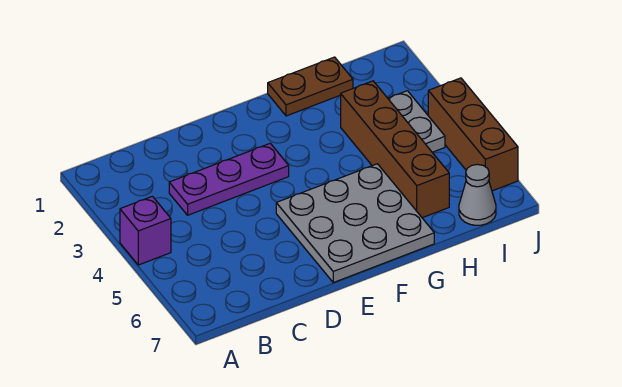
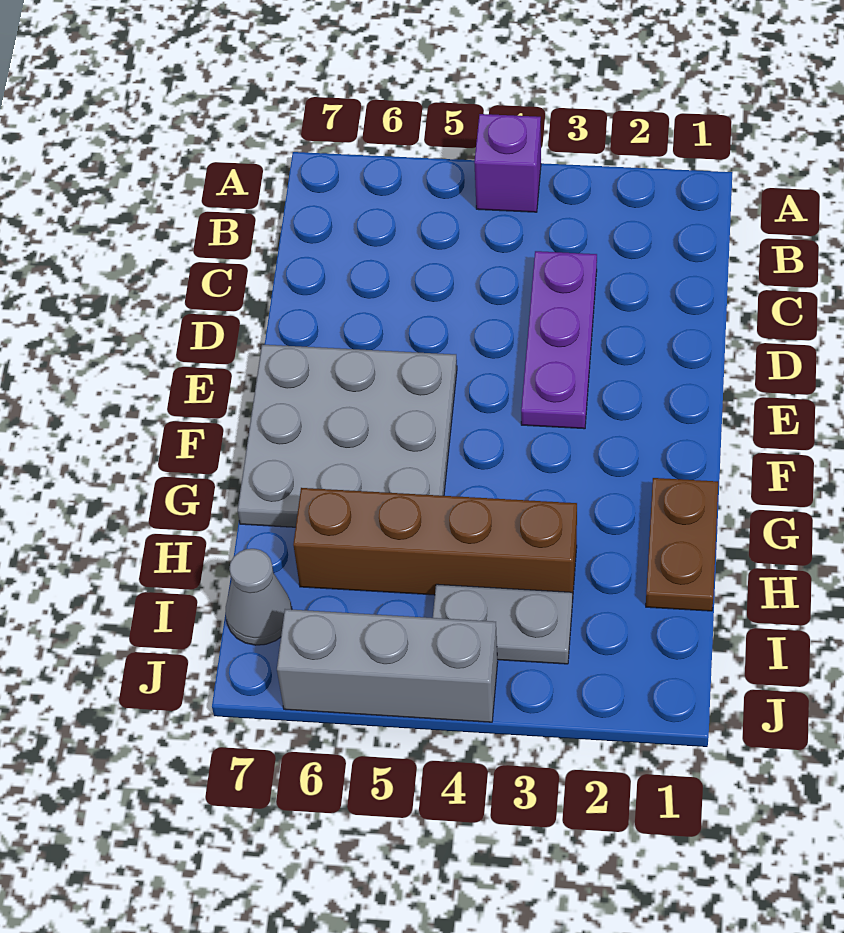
brown brick J4:J6 level 1 -> grey brick J4:J6 level 1

